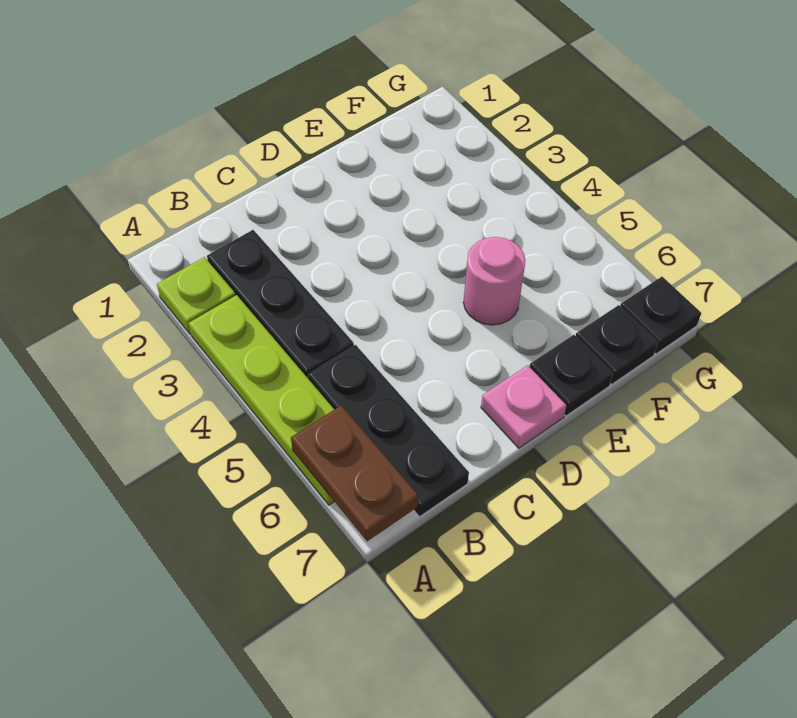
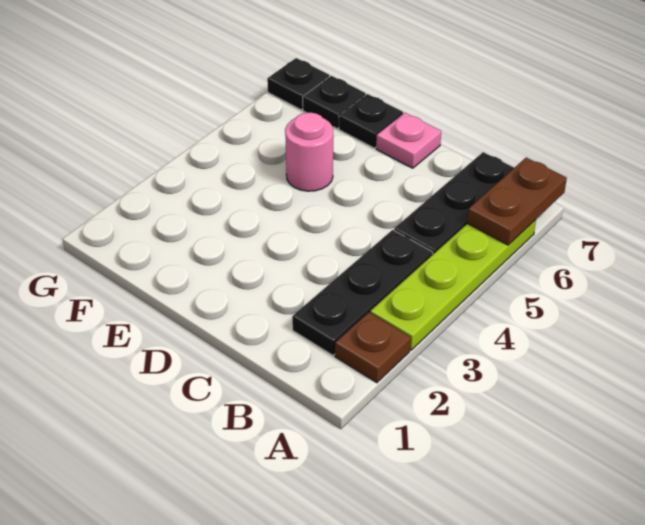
lime plate A2 level 1 -> brown plate A2 level 1

